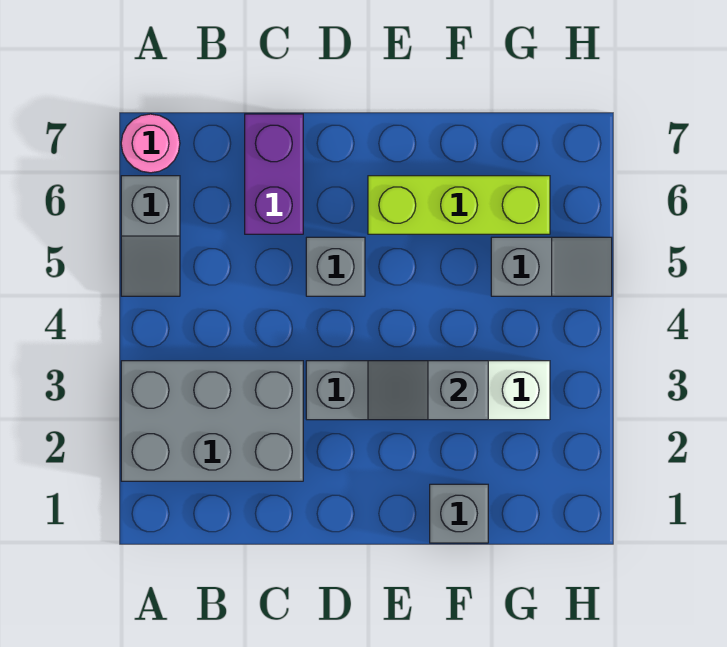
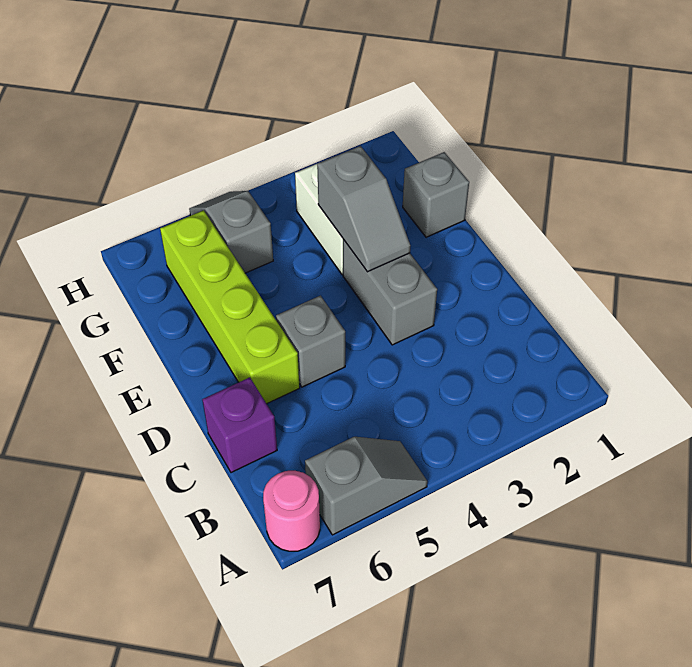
grey brick A2:C3 level 1 -> none
purple brick C6:C7 level 1 -> purple brick C7 level 1
lime brick E6:G6 level 1 -> lime brick D6:G6 level 1

